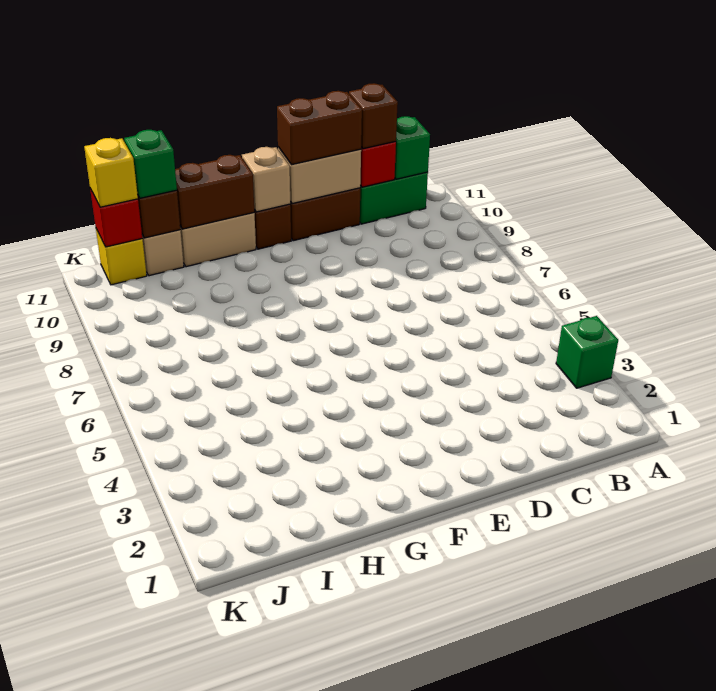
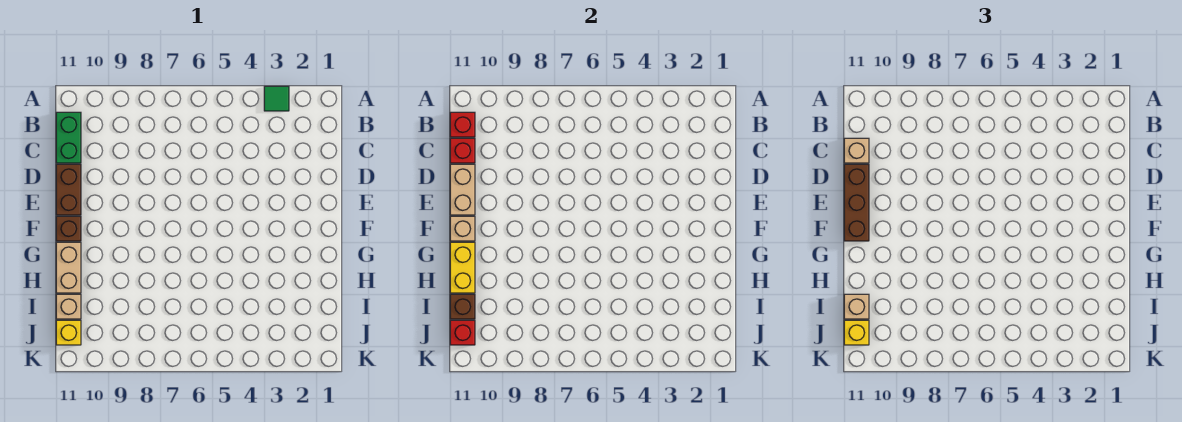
green brick A3 level 1 -> green tile A3 level 1
green brick B11 level 2 -> red brick B11 level 2
brown brick C11 level 3 -> tan brick C11 level 3
brown brick D11:E11 level 3 -> brown brick D11:F11 level 3
brown brick G11:H11 level 2 -> yellow brick G11:H11 level 2
green brick I11 level 3 -> tan brick I11 level 3

